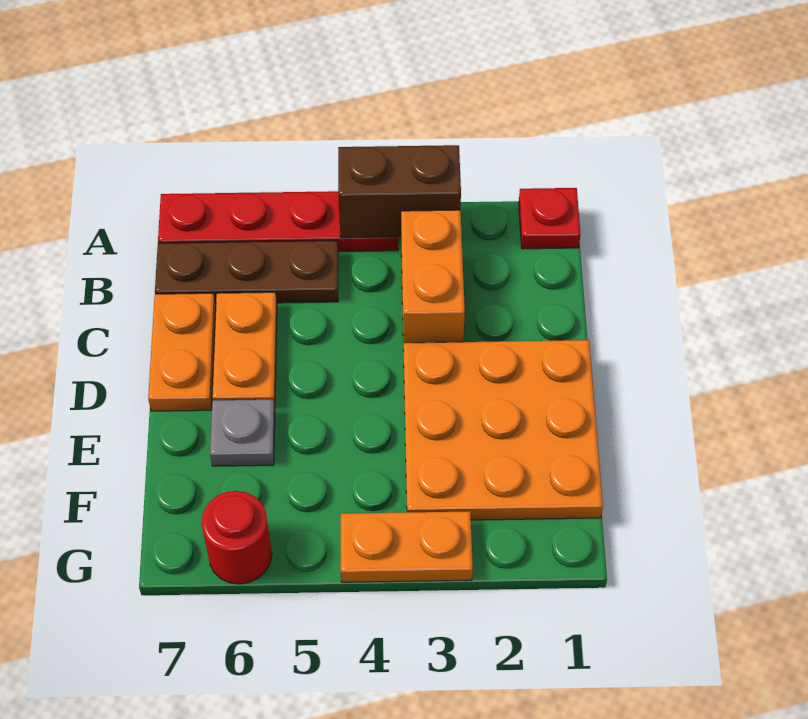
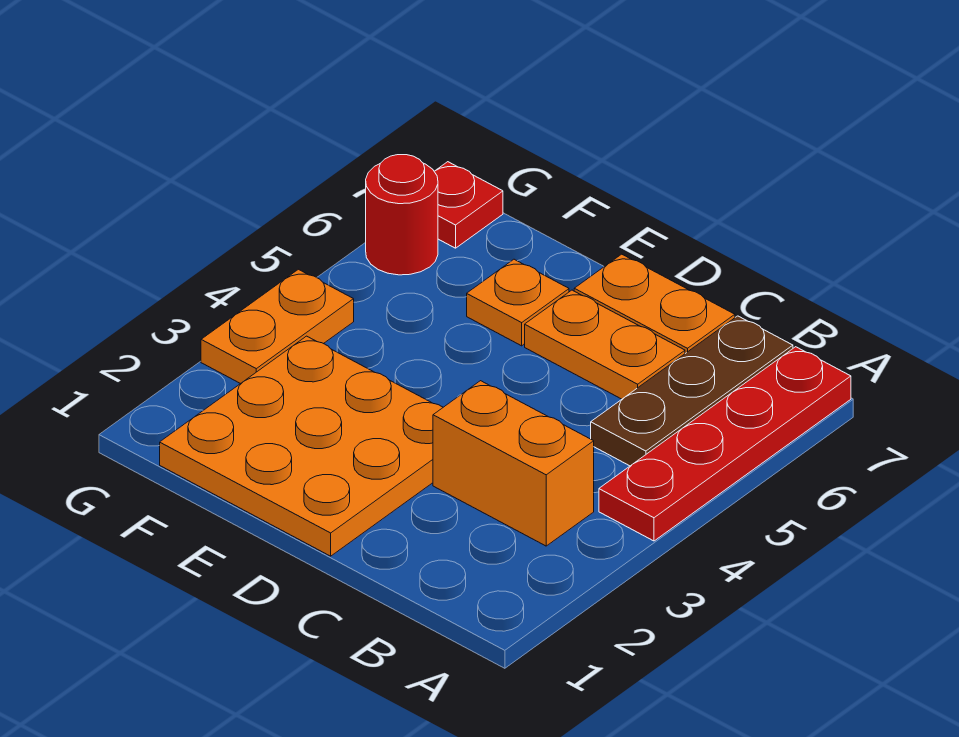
red plate A1 level 1 -> red plate G7 level 1
brown brick A3:A4 level 2 -> none
grey plate E6 level 1 -> orange plate E6 level 1

